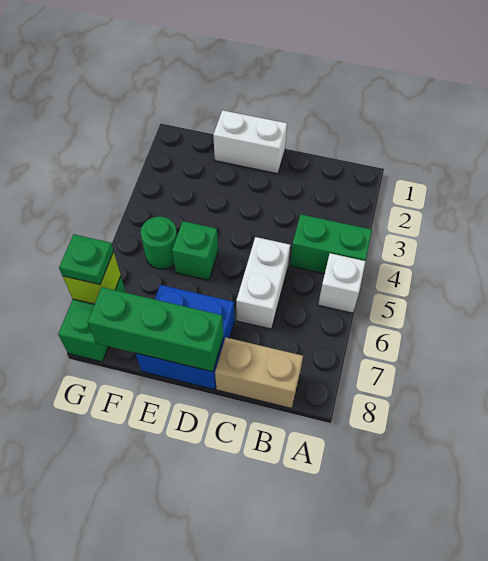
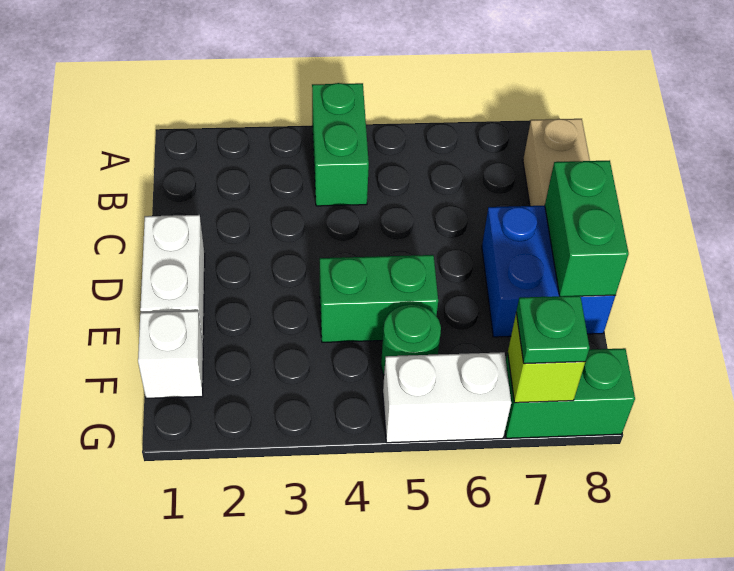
white brick A5 level 1 -> white brick F1 level 1
white brick C5:C6 level 1 -> white brick G5:G6 level 1
green brick D8:F8 level 2 -> green brick D8:E8 level 2
green brick E5 level 1 -> green brick E4:E5 level 1

